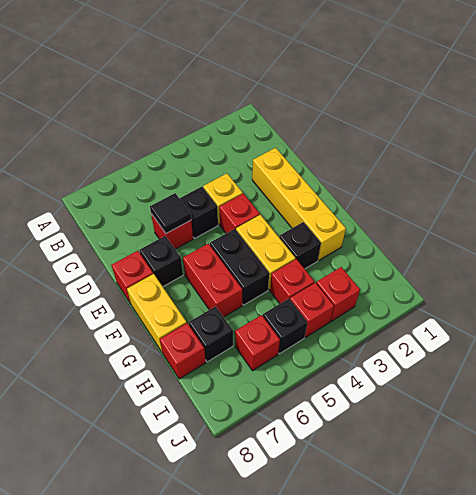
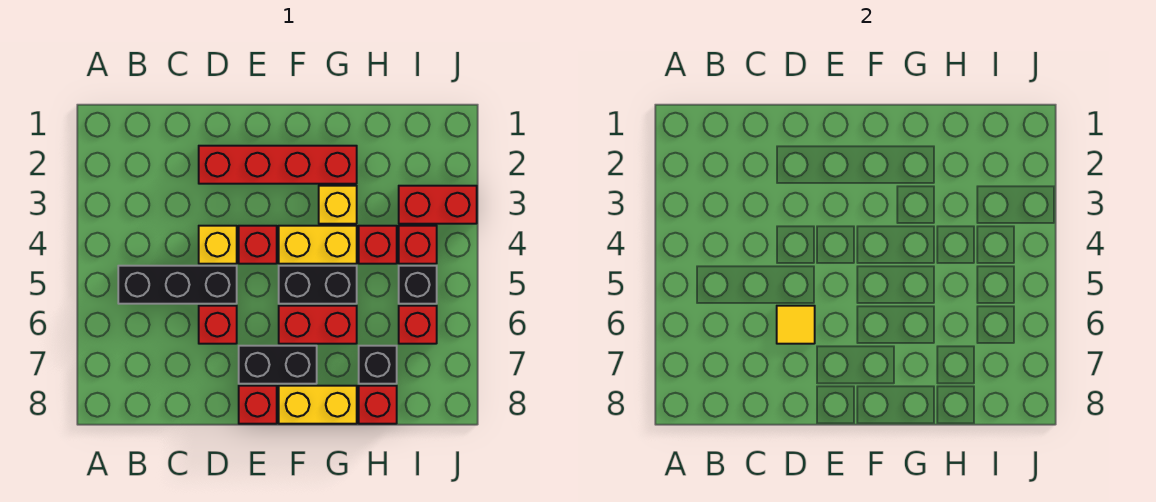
yellow brick D2:G2 level 1 -> red brick D2:G2 level 1
black brick D5 level 1 -> black brick B5:D5 level 1
black tile D6 level 2 -> yellow tile D6 level 2
black brick E7 level 1 -> black brick E7:F7 level 1
black brick G3 level 1 -> yellow brick G3 level 1
red brick I3 level 1 -> red brick I3:J3 level 1

